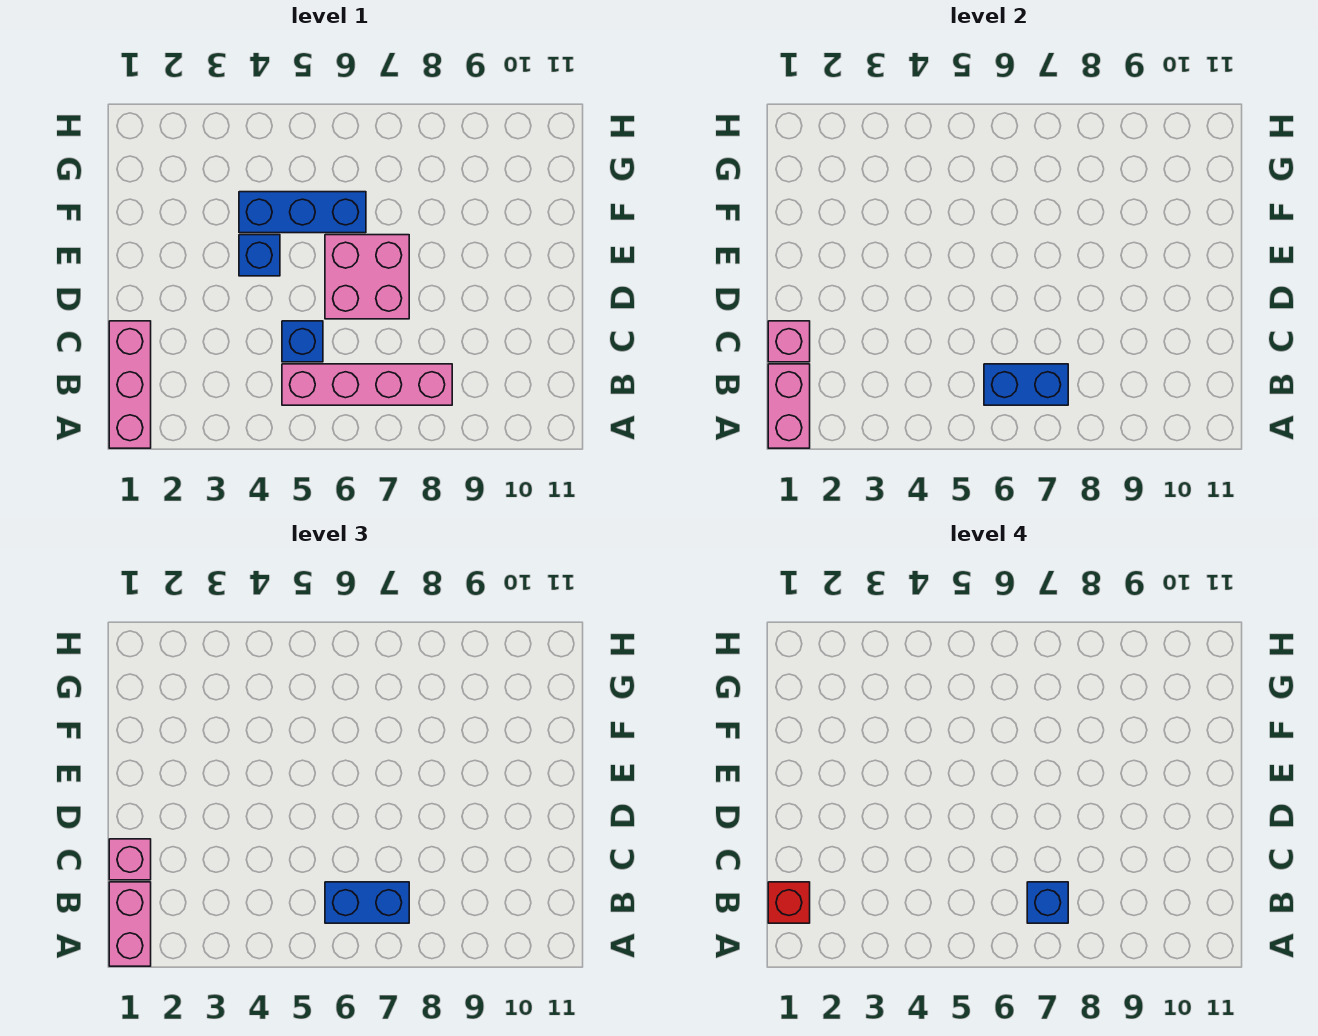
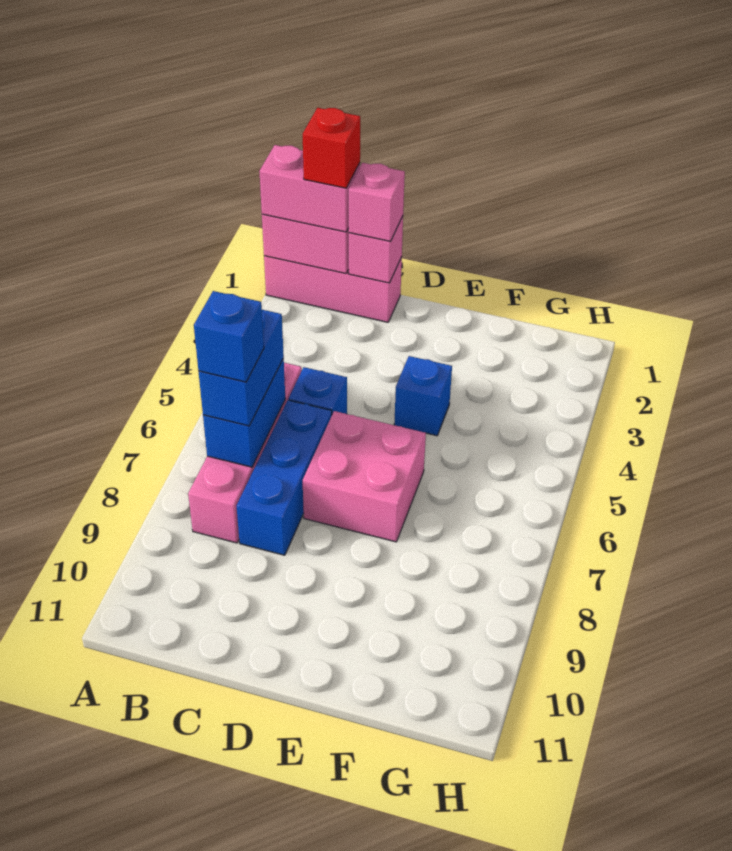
blue brick F4:F6 level 1 -> blue brick C6:C8 level 1

